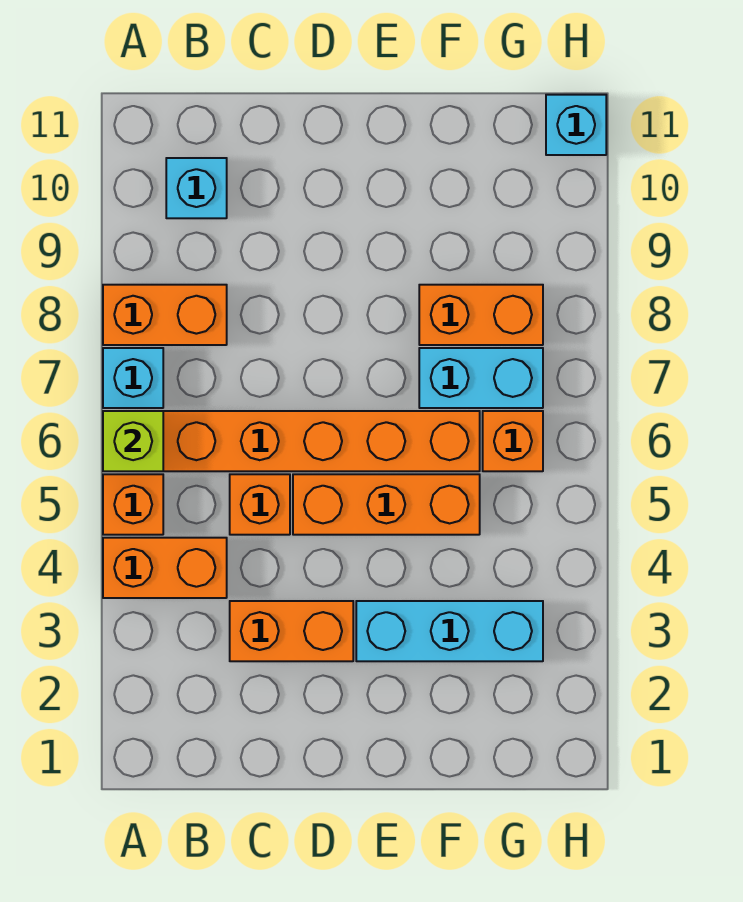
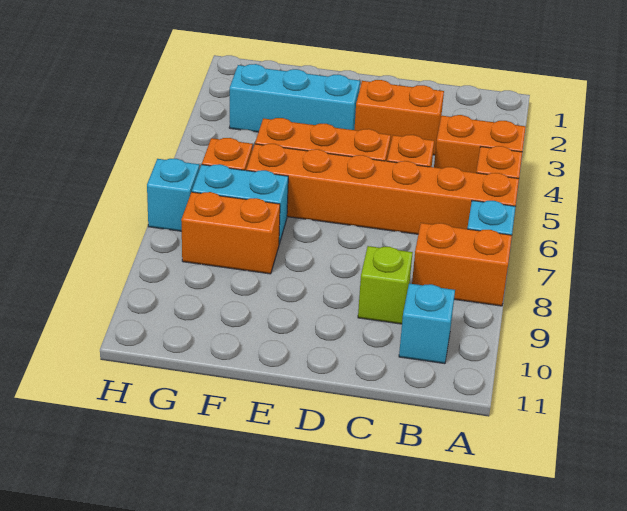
lime brick A6 level 2 -> lime brick C9 level 1
cyan brick H11 level 1 -> cyan brick H7 level 1

